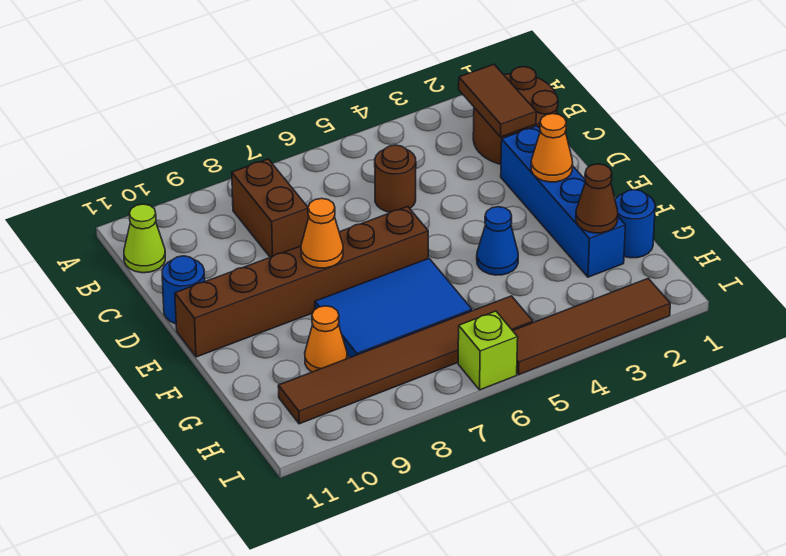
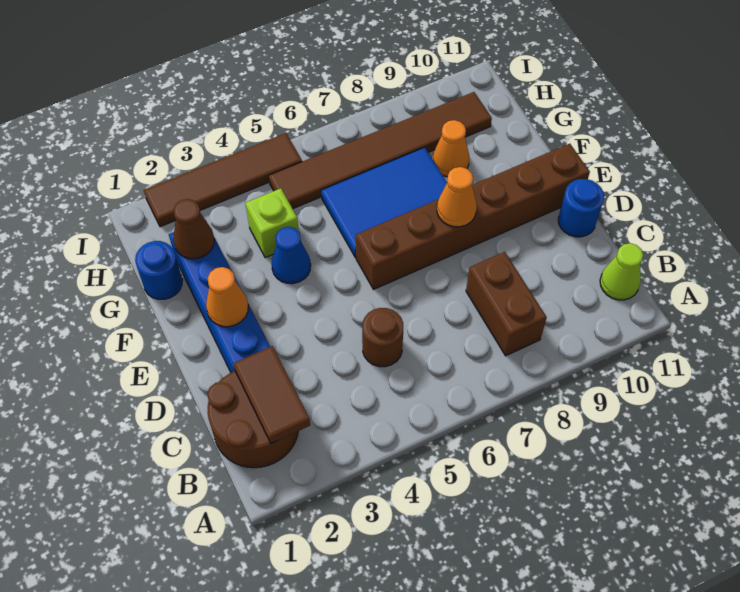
lime brick I6 level 1 -> lime brick G4 level 1

